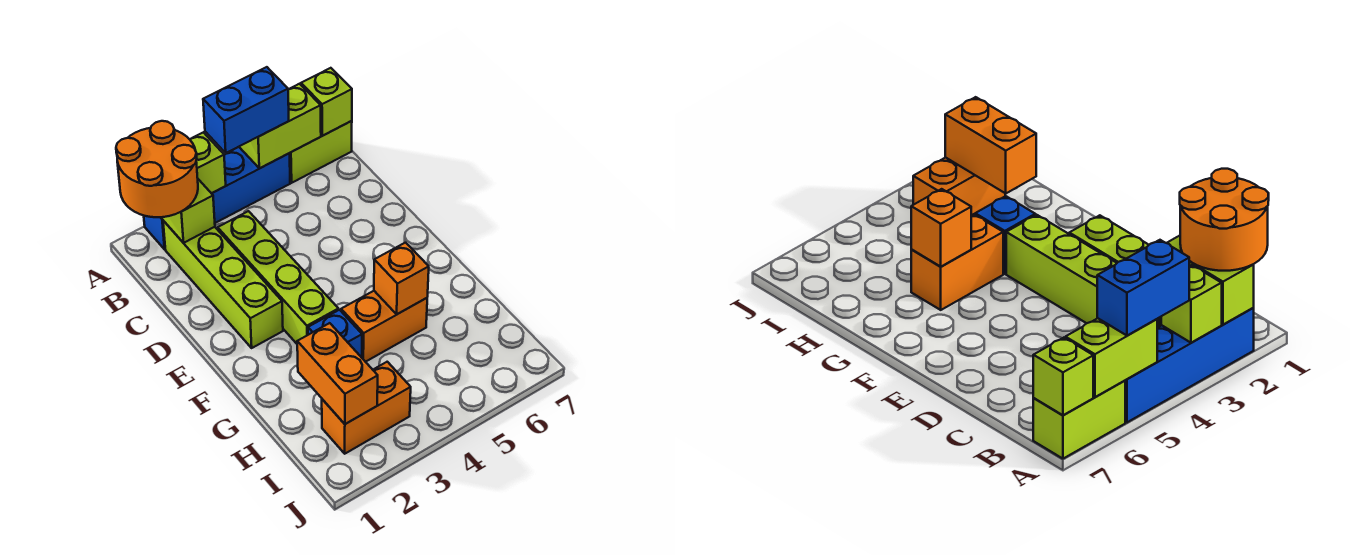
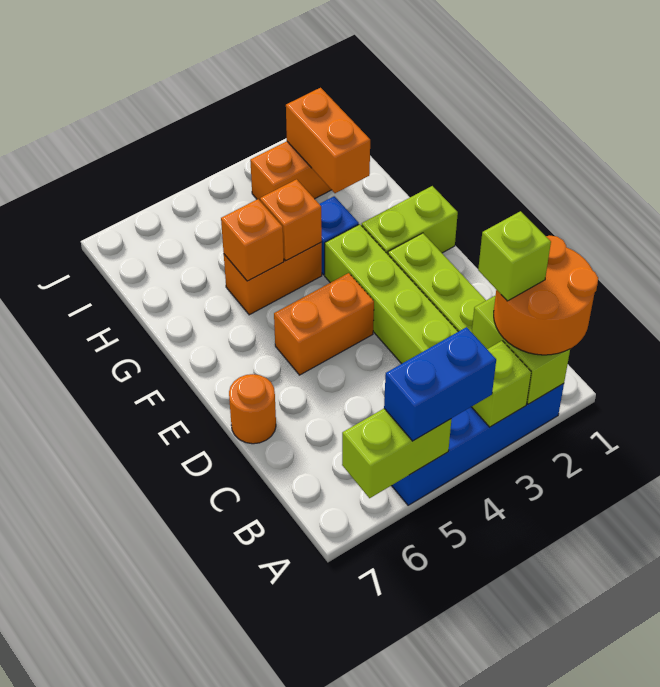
lime brick A6:A7 level 1 -> lime brick F1:F2 level 1
lime brick A7 level 2 -> lime brick B2 level 4
none -> orange round brick D7 level 1
none -> orange brick E4:E5 level 1
none -> orange brick G4 level 2

